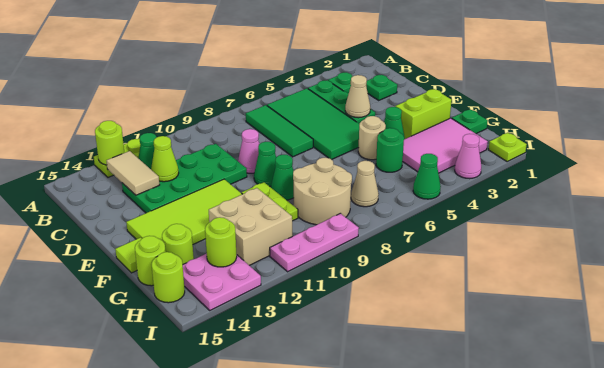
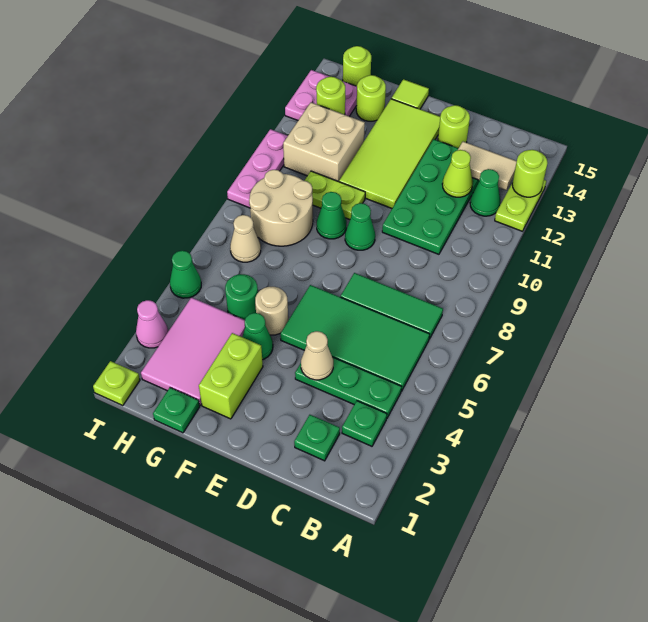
pink cone D9 level 1 -> none
lime round brick G15 level 1 -> lime round brick D14 level 1

